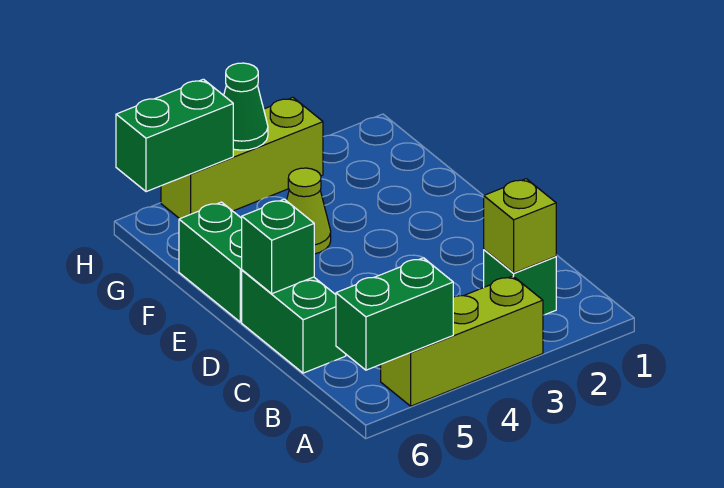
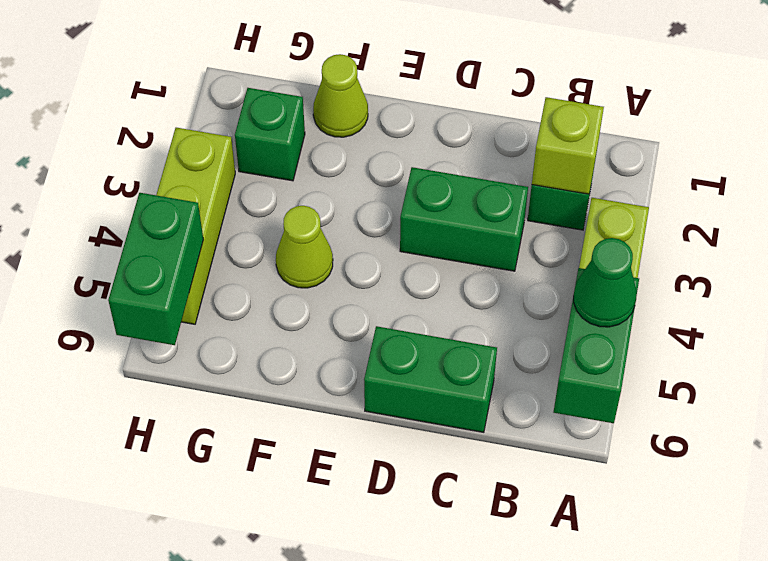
green brick D6 level 2 -> green brick G2 level 1
green brick E6:F6 level 1 -> green brick C3:D3 level 1
none -> lime cone F1 level 1
green cone H4 level 2 -> green cone A5 level 3

